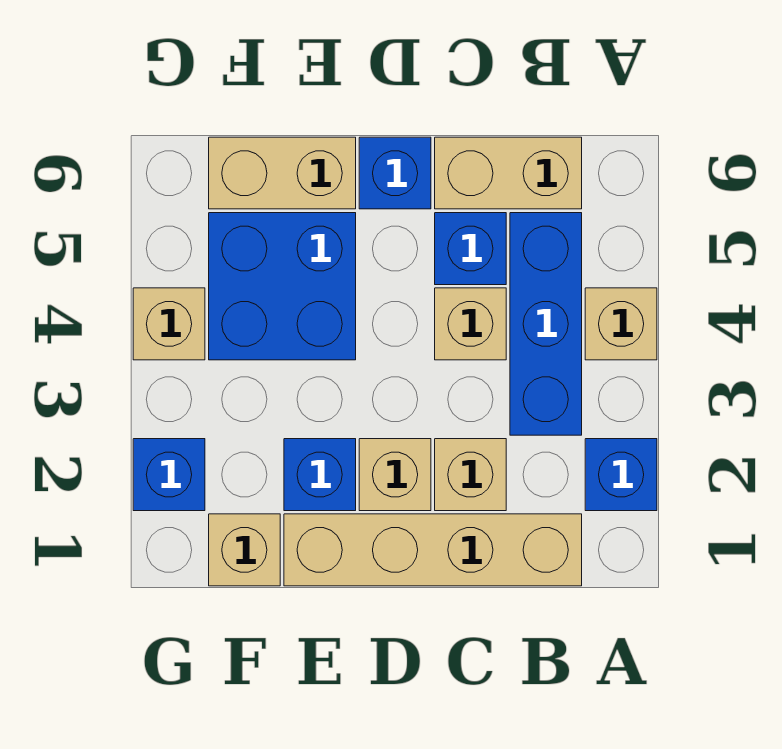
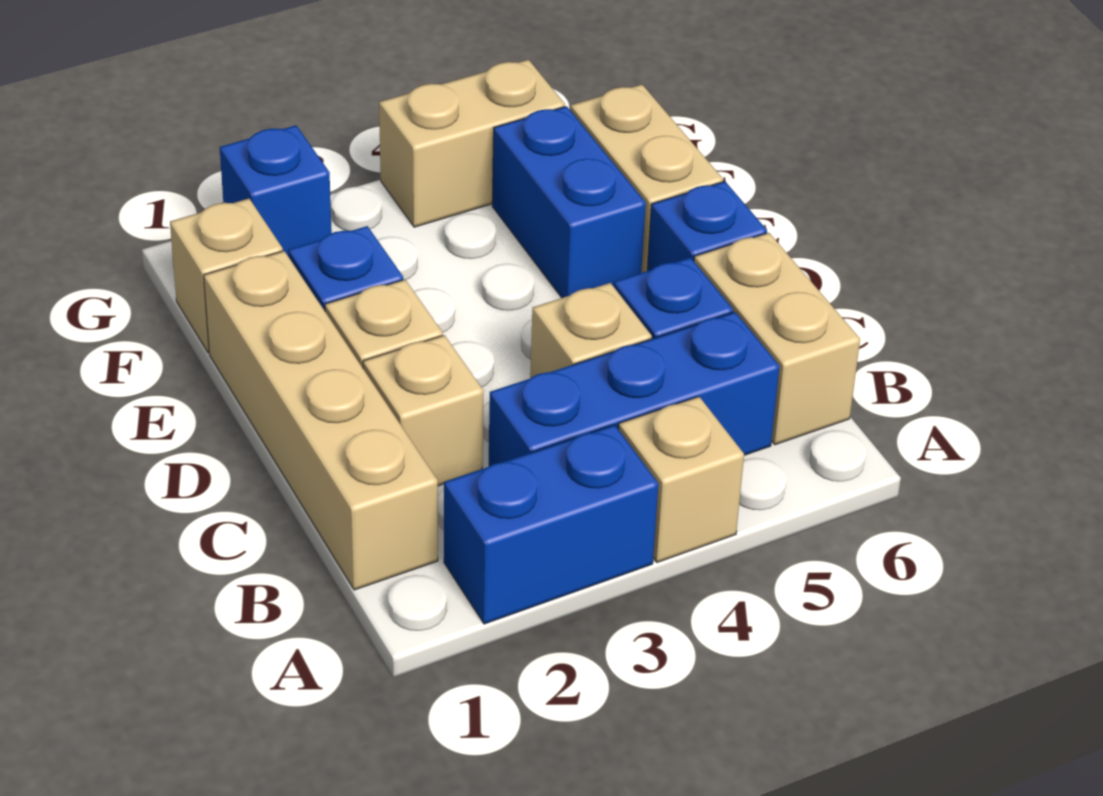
blue brick A2 level 1 -> blue brick A2:A3 level 1
blue brick E4:F5 level 1 -> blue brick E5:F5 level 1
tan brick G4 level 1 -> tan brick G4:G5 level 1

